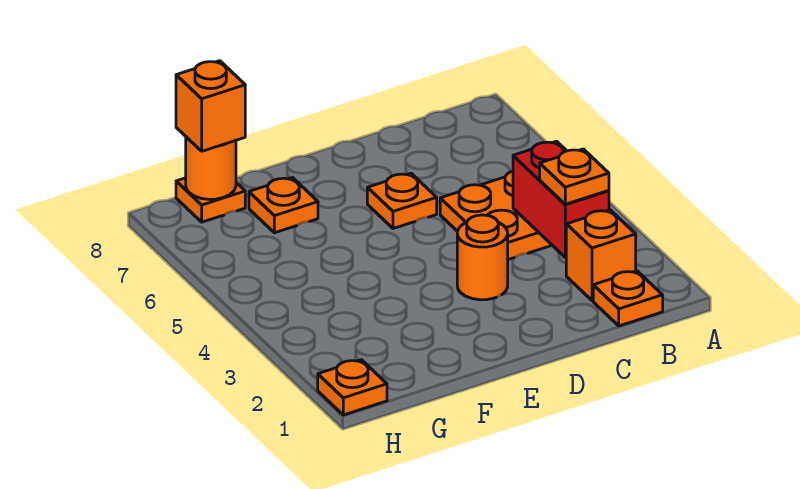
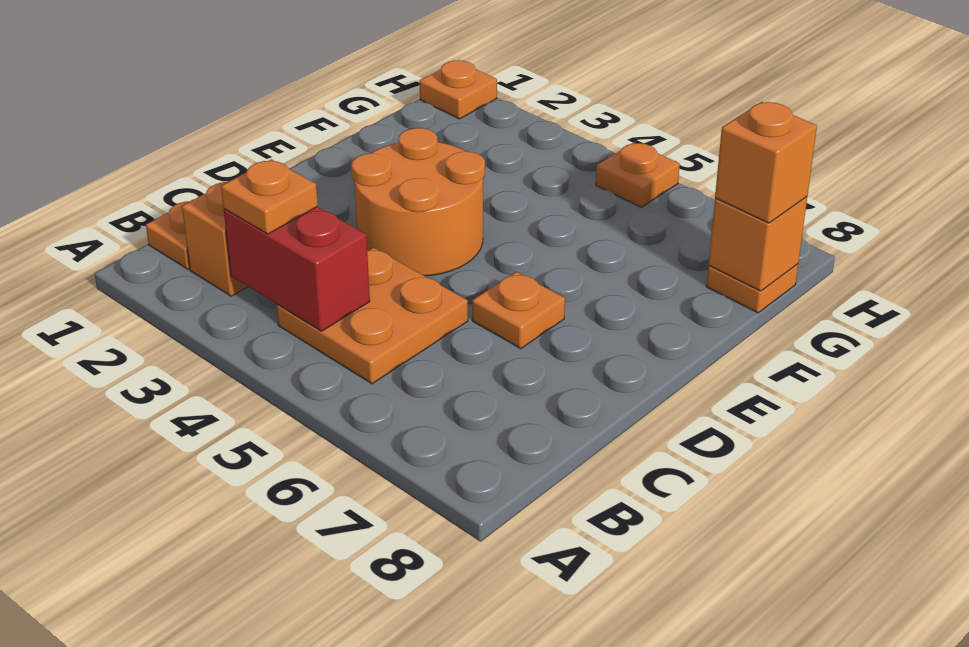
orange round brick D3 level 1 -> orange round brick D3:E4 level 1
orange plate F7 level 1 -> orange plate H5 level 1
orange round brick G8 level 2 -> orange brick G8 level 2

